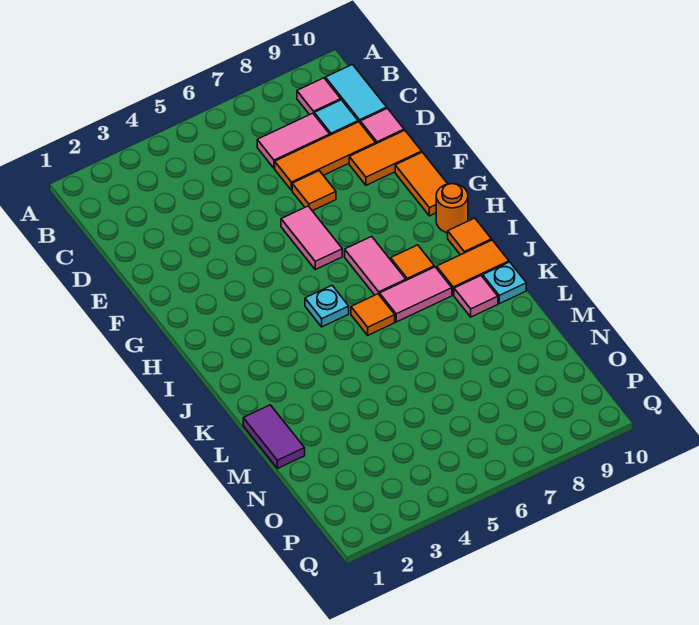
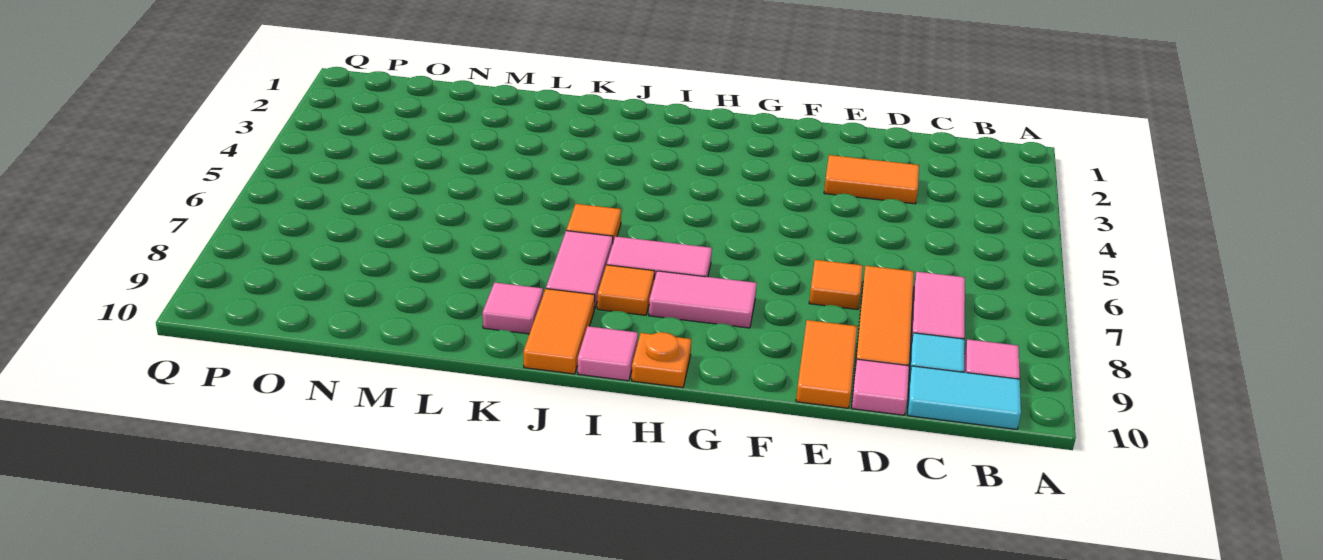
pink tile F6:G6 level 1 -> pink tile G8:H8 level 1
orange tile F10:G10 level 1 -> orange tile D3:E3 level 1
orange round brick H10 level 1 -> orange plate H10 level 1
cyan plate I5 level 1 -> none
orange tile I10 level 1 -> pink tile I10 level 1
cyan plate K10 level 1 -> none
purple tile L1:M1 level 1 -> none

